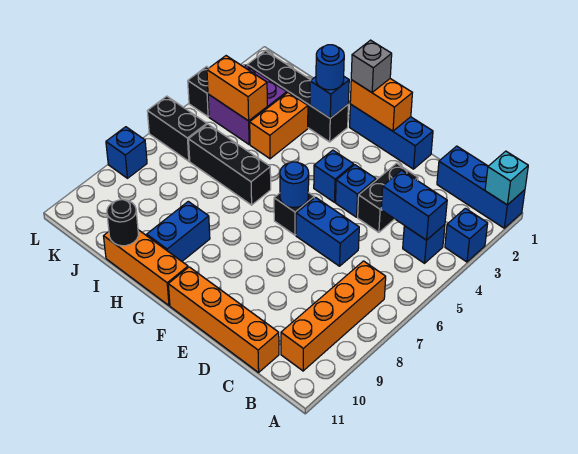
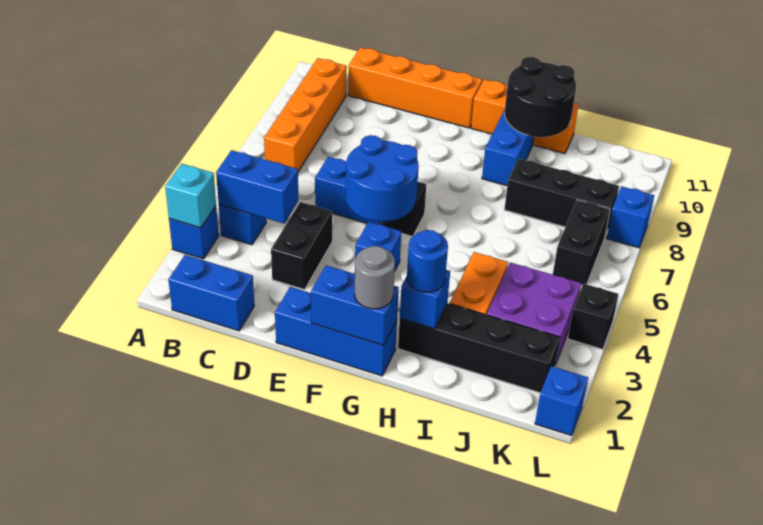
blue brick A1:C1 level 1 -> blue brick B1:C1 level 1
cyan brick A1 level 2 -> cyan brick A3 level 2
blue brick E4 level 1 -> blue brick L1 level 1
orange brick F1:G1 level 2 -> blue brick F1:G1 level 2
blue round brick F6 level 2 -> blue round brick E5:F6 level 2
grey brick G1 level 3 -> grey round brick G1 level 3
black brick H6:J6 level 1 -> black brick I8:K8 level 1
black round brick I11 level 2 -> black round brick H10:I11 level 2
orange brick J4:K4 level 2 -> none
black brick K6:L6 level 1 -> black brick K6:K7 level 1

